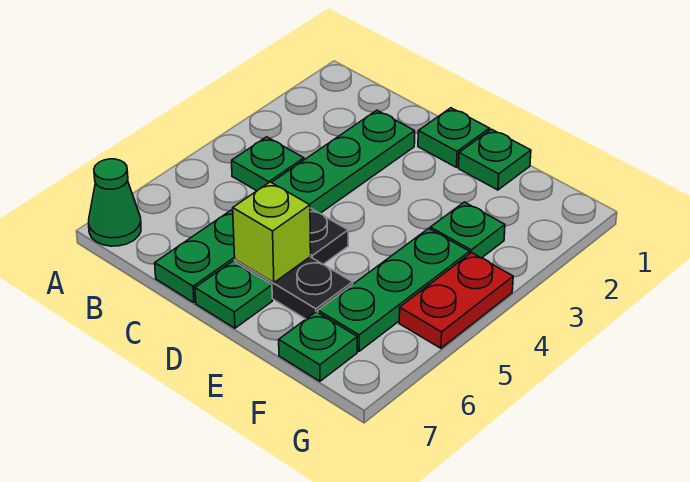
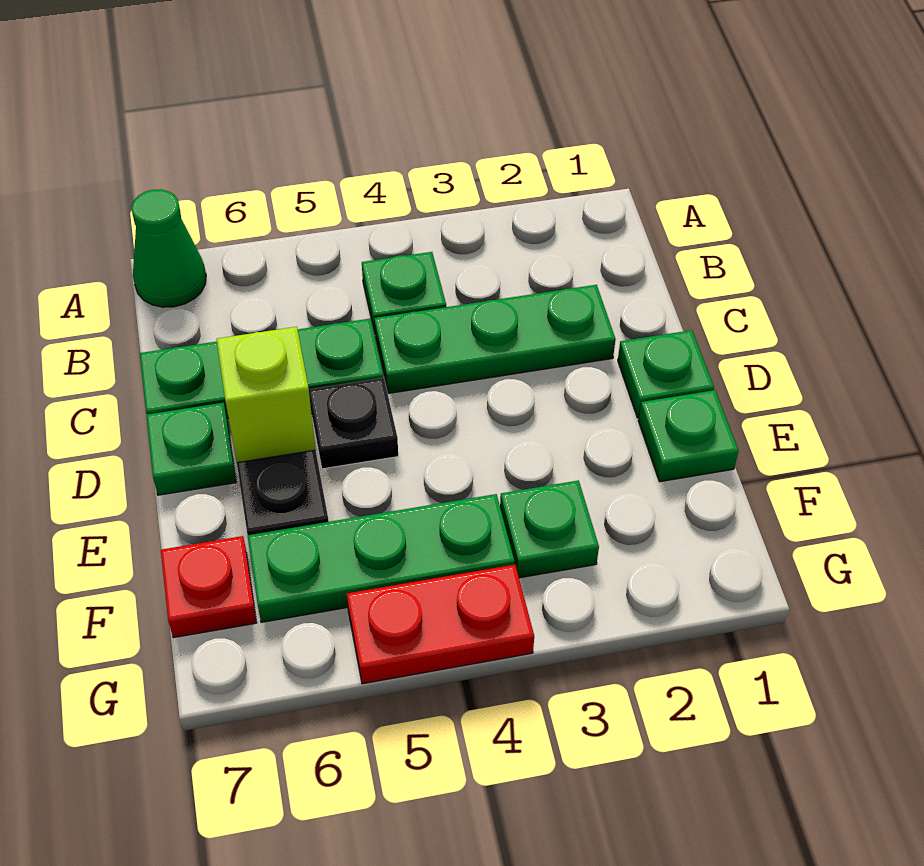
green plate F7 level 1 -> red plate F7 level 1

